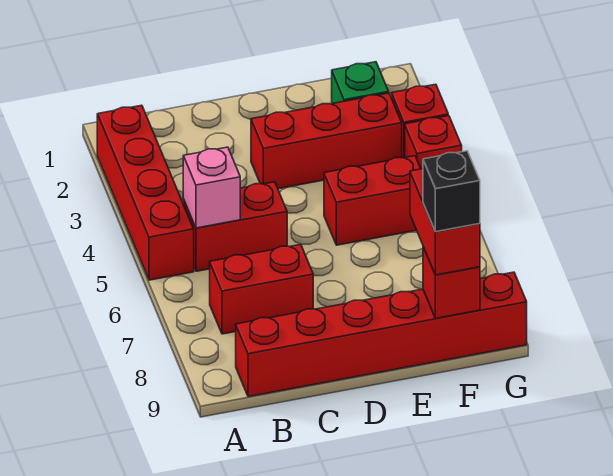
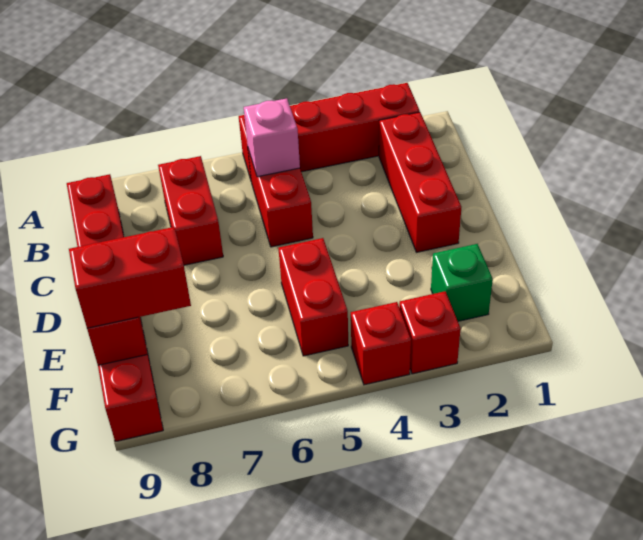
red brick D3:F3 level 1 -> red brick B2:D2 level 1
black brick F9 level 4 -> none

